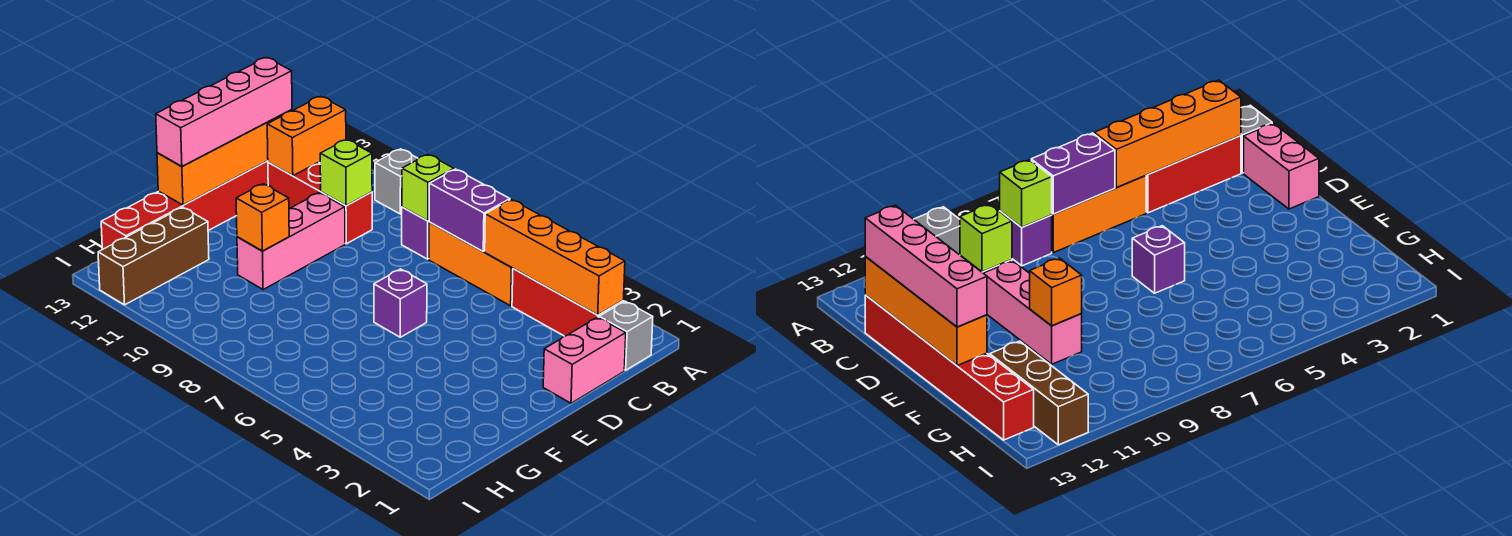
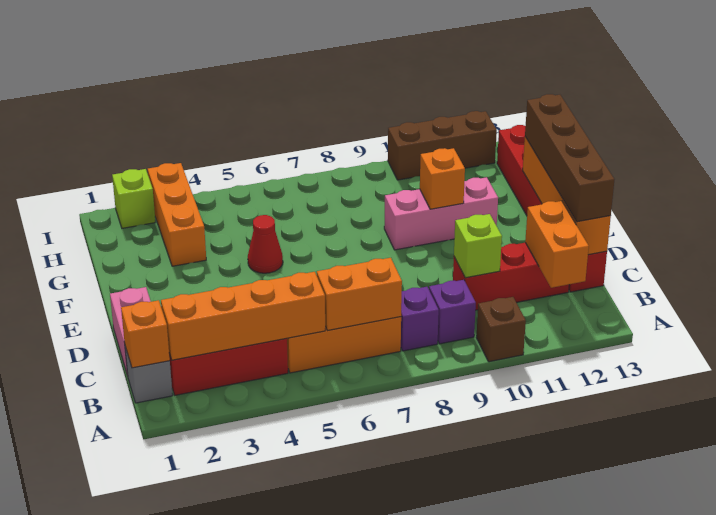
grey brick A10 level 1 -> brown brick A10 level 1
none -> orange brick B1 level 2
purple brick B6:B7 level 2 -> orange brick B6:B7 level 2
lime brick B8 level 2 -> lime brick I2 level 1
pink brick C13:F13 level 3 -> brown brick C13:F13 level 3
pink brick D10:F10 level 1 -> pink brick F9:F11 level 1
purple brick E6 level 1 -> purple brick B9 level 1
none -> red cone F5 level 1
none -> orange brick G3:I3 level 1
brown brick G12:I12 level 1 -> brown brick I10:I12 level 1

